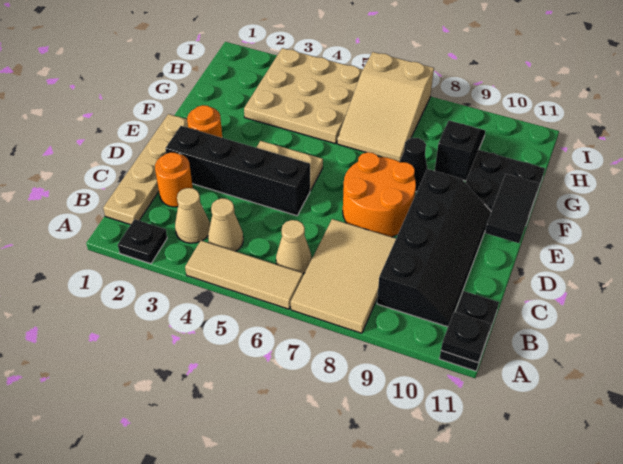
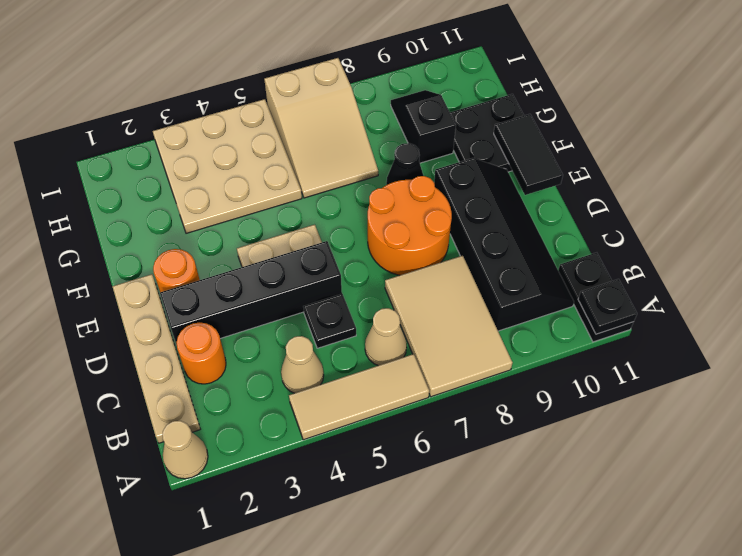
black plate A2 level 1 -> black plate C5 level 1
tan cone B3 level 1 -> tan cone A1 level 1

